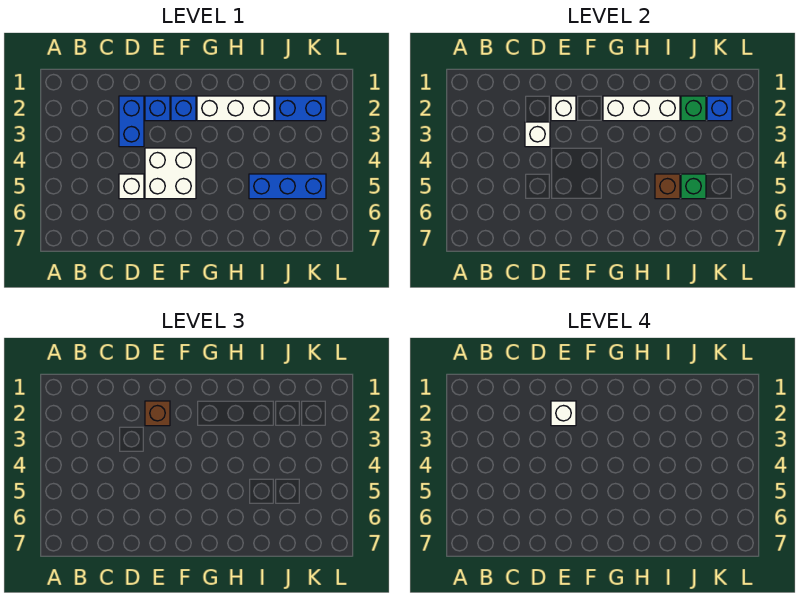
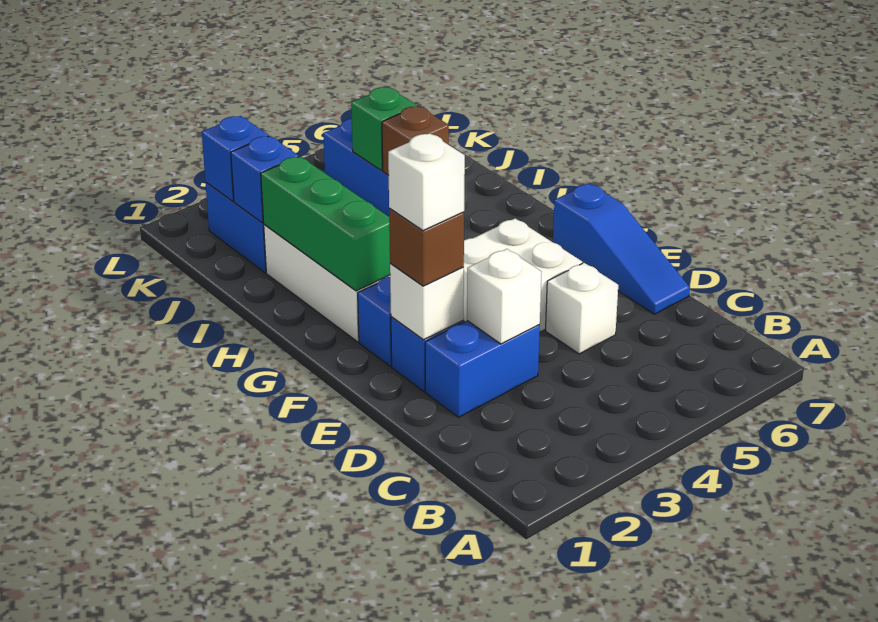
none -> blue slope D7:F7 level 1 top F
white brick G2:I2 level 2 -> green brick G2:I2 level 2
green brick J2 level 2 -> blue brick J2 level 2

